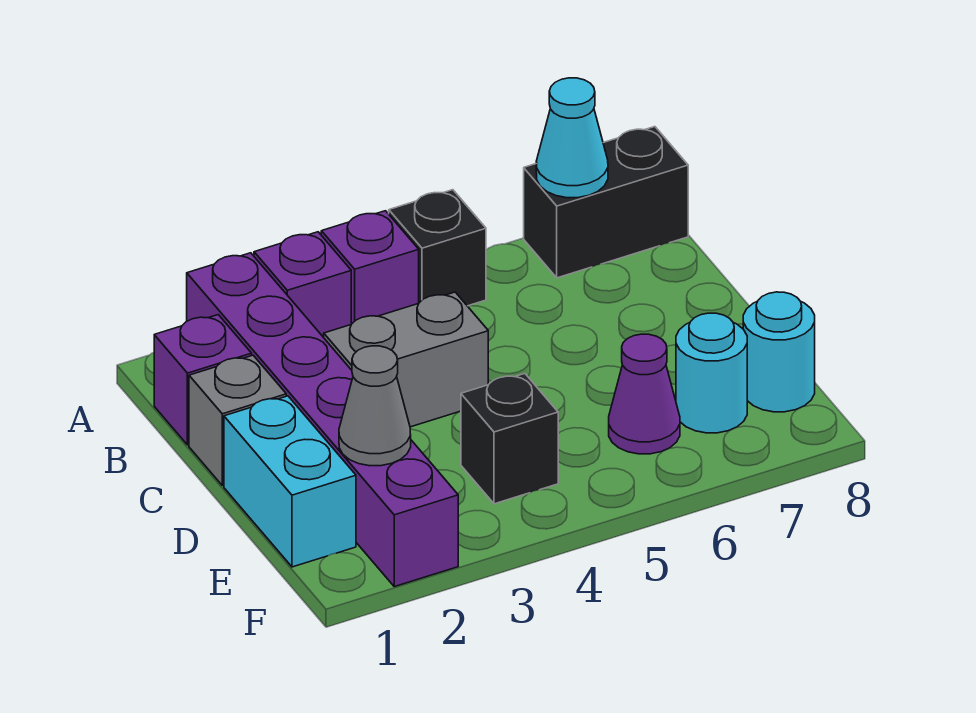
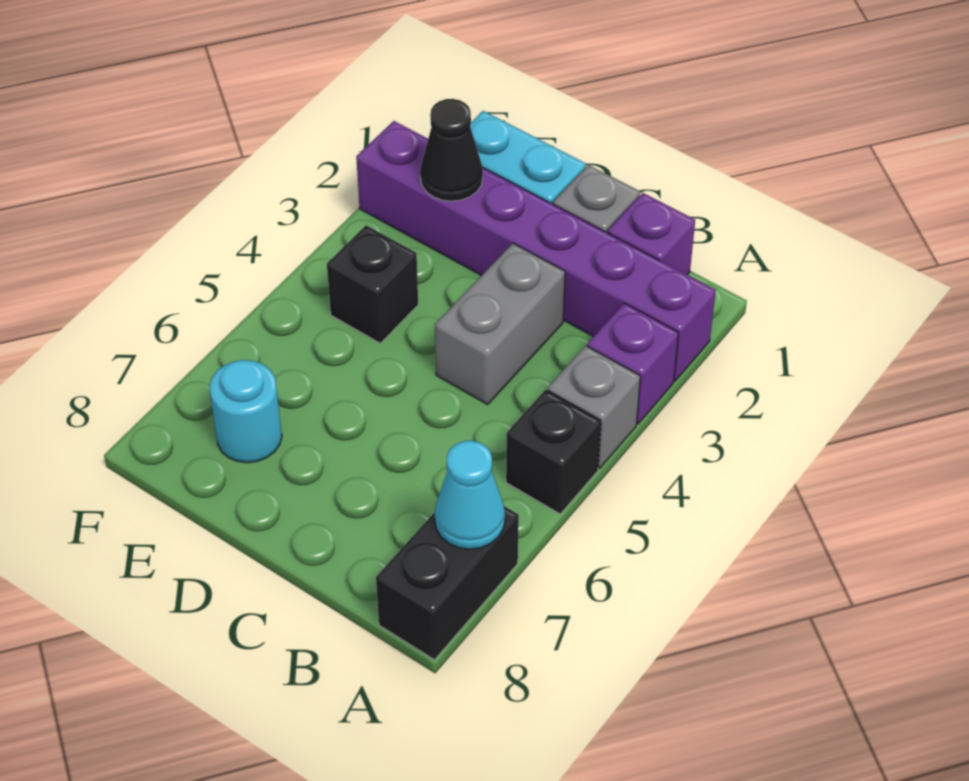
purple brick A4 level 1 -> grey brick A4 level 1
grey cone E2 level 2 -> black cone E2 level 2
purple cone E6 level 1 -> none
cyan round brick E8 level 1 -> none

